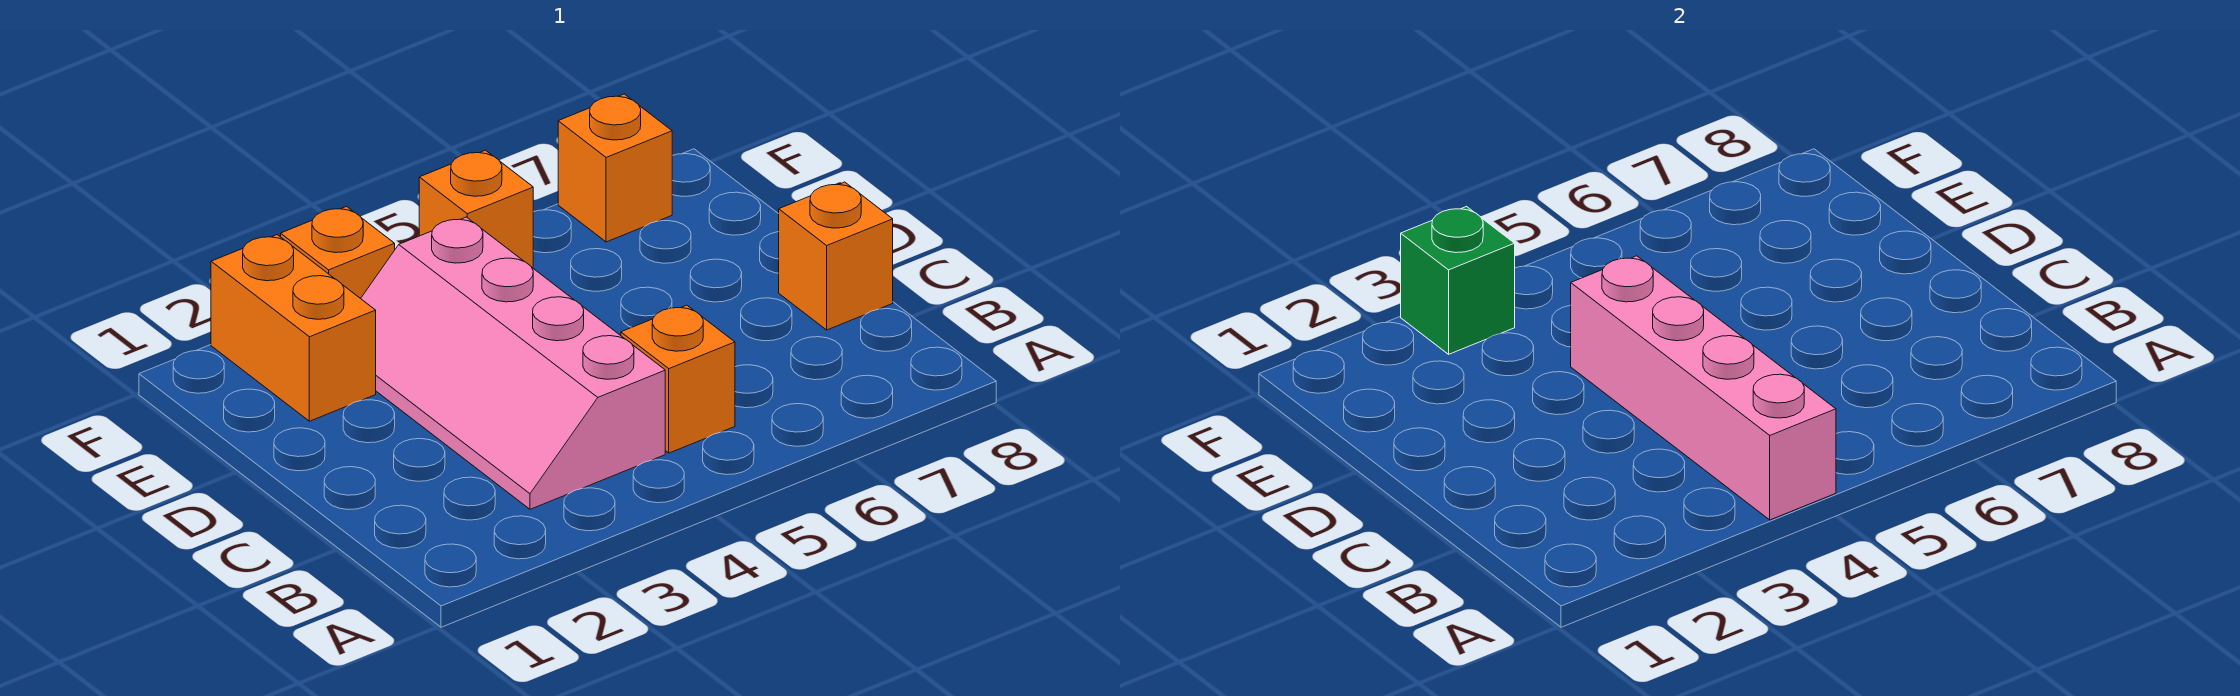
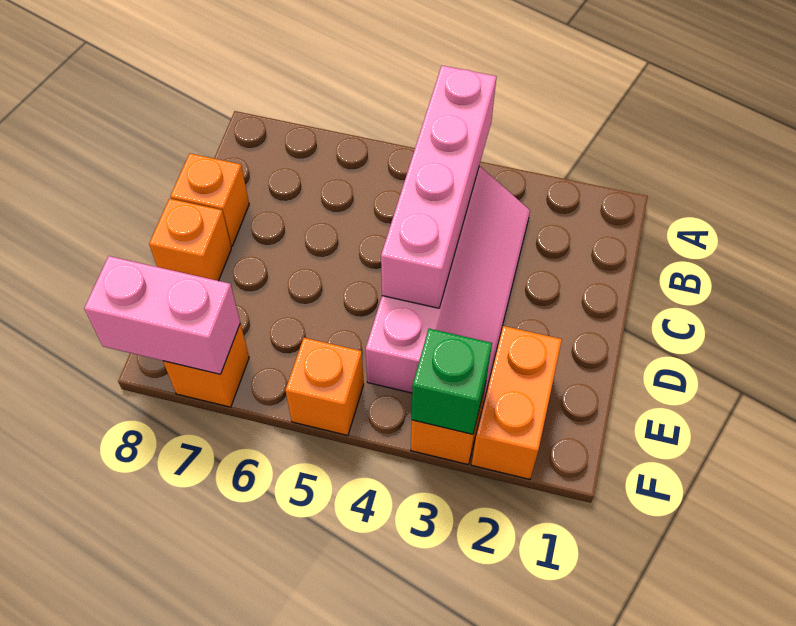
orange brick B5 level 1 -> orange brick D8 level 1
none -> pink brick F7:F8 level 2

